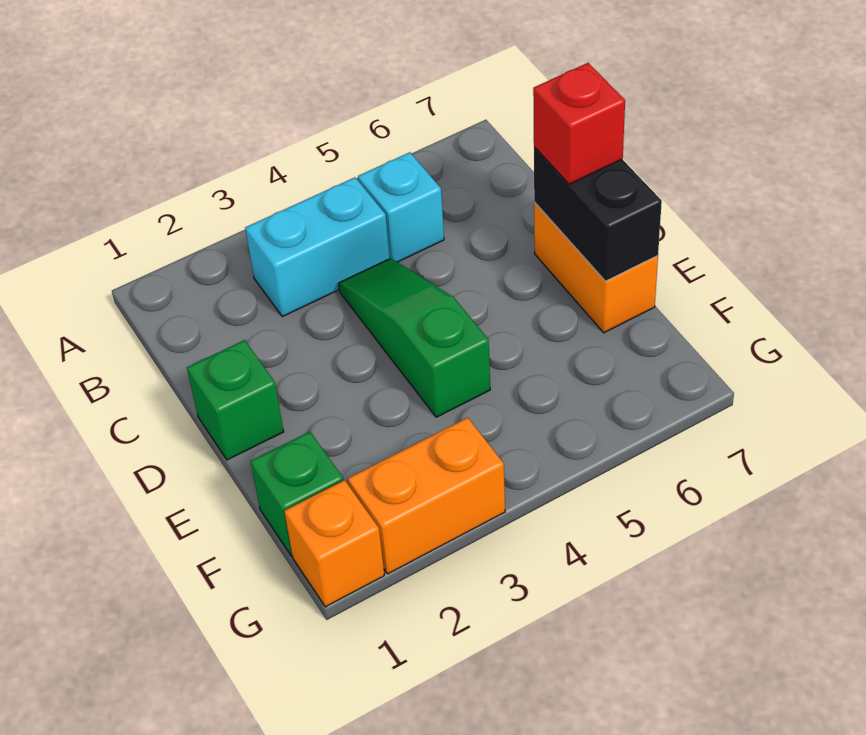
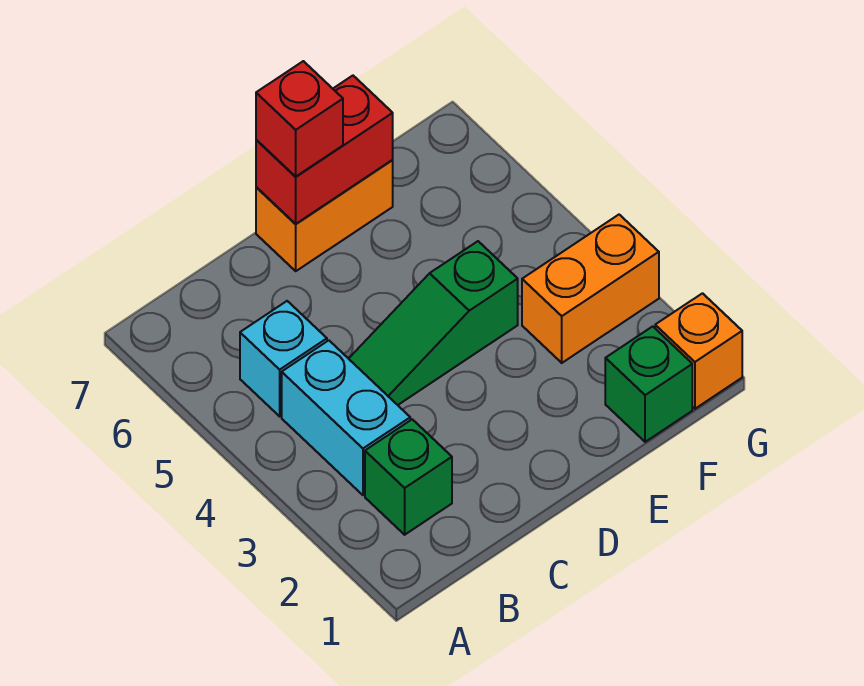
green brick D1 level 1 -> green brick B2 level 1
black brick D7:E7 level 2 -> red brick D7:E7 level 2
orange brick G2:G3 level 1 -> orange brick F3:G3 level 1

